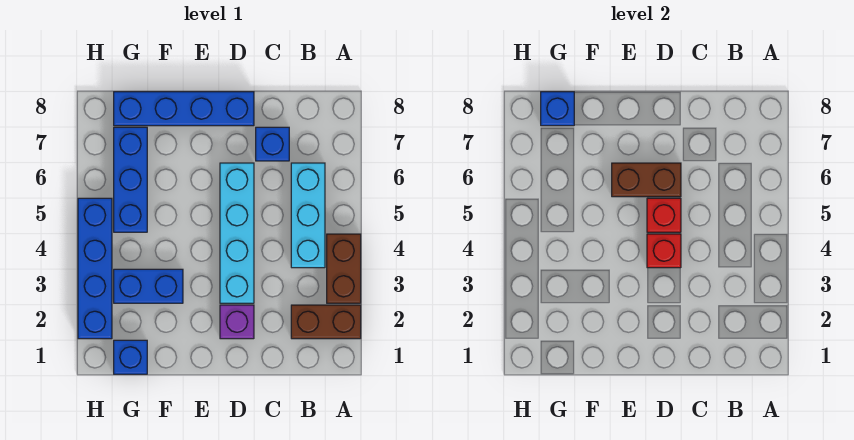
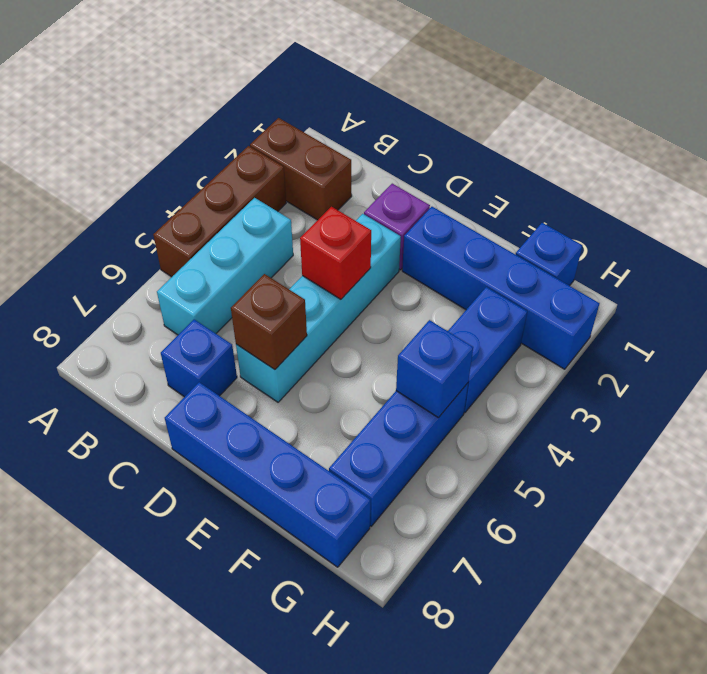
brown brick A3:A4 level 1 -> brown brick A3:A5 level 1
red brick D5 level 2 -> none
brown brick D6:E6 level 2 -> brown brick D6 level 2
blue brick F3:G3 level 1 -> blue brick G3:G4 level 1
blue brick G8 level 2 -> blue brick G5 level 2
blue brick H2:H5 level 1 -> blue brick E2:H2 level 1

